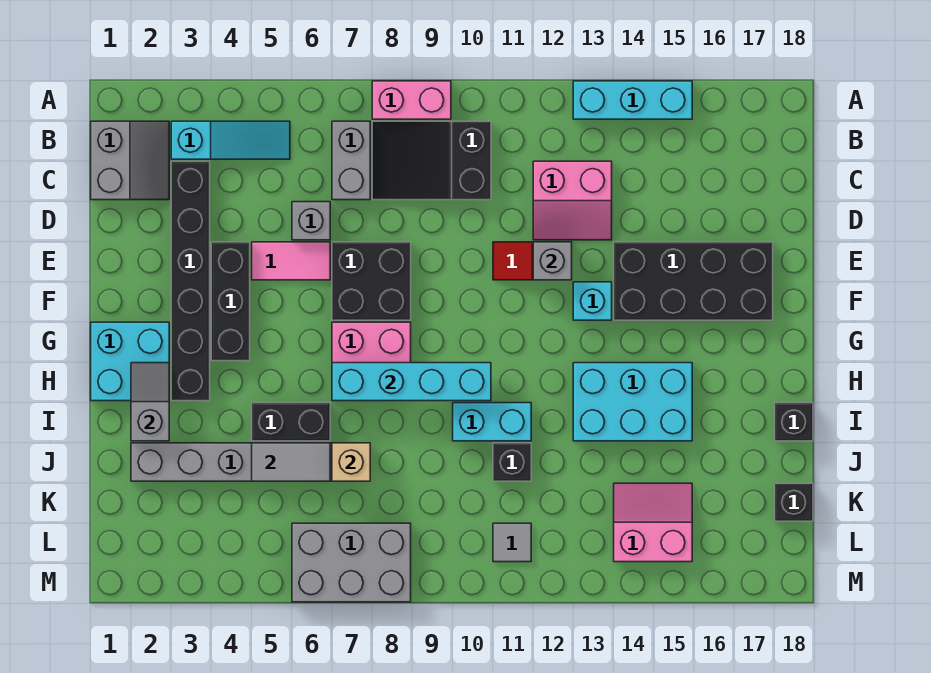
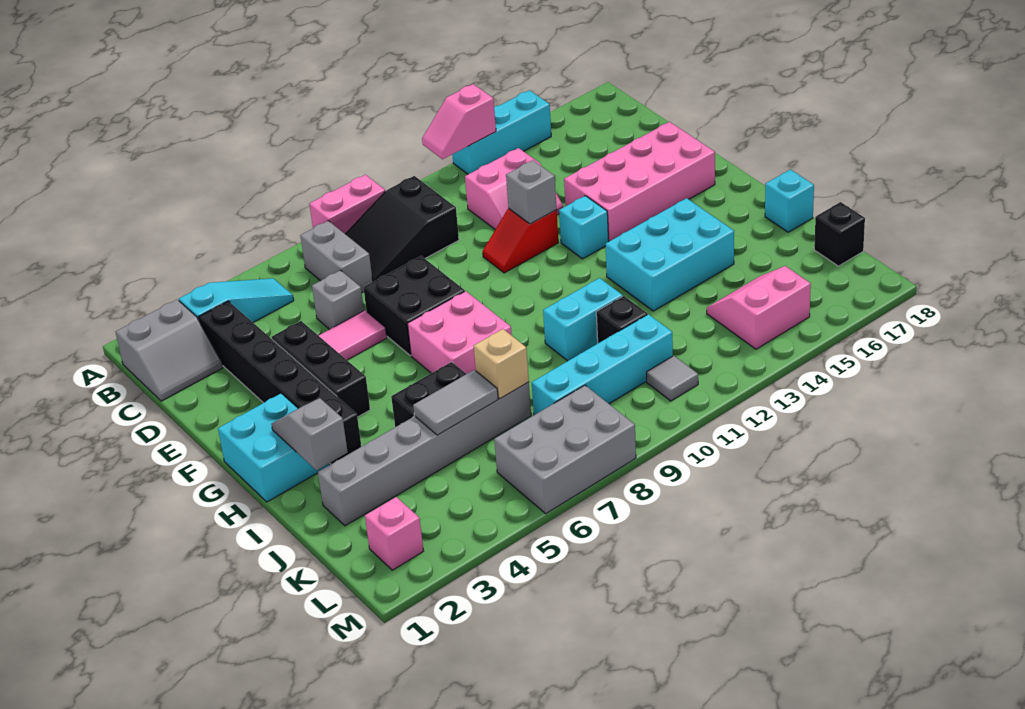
none -> pink slope A12:A13 level 2 top 13
grey slope B1:C2 level 1 top 1 -> grey slope B1:C2 level 1 top B
black brick E14:F17 level 1 -> pink brick E14:F17 level 1
cyan brick H7:H10 level 2 -> cyan brick K8:K11 level 1
black brick I18 level 1 -> cyan brick I18 level 1
none -> pink brick L2 level 1

